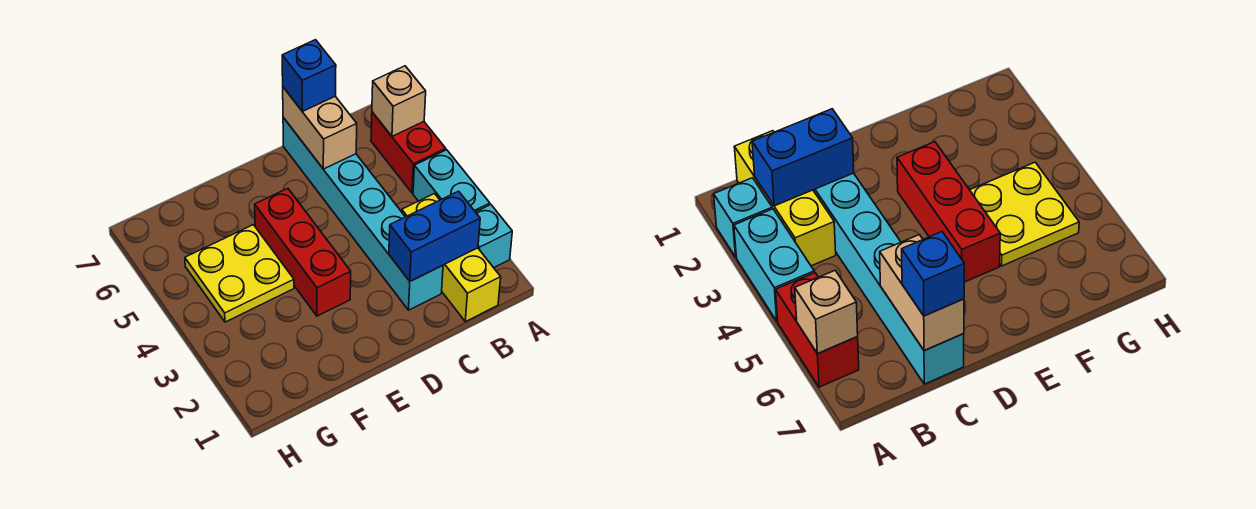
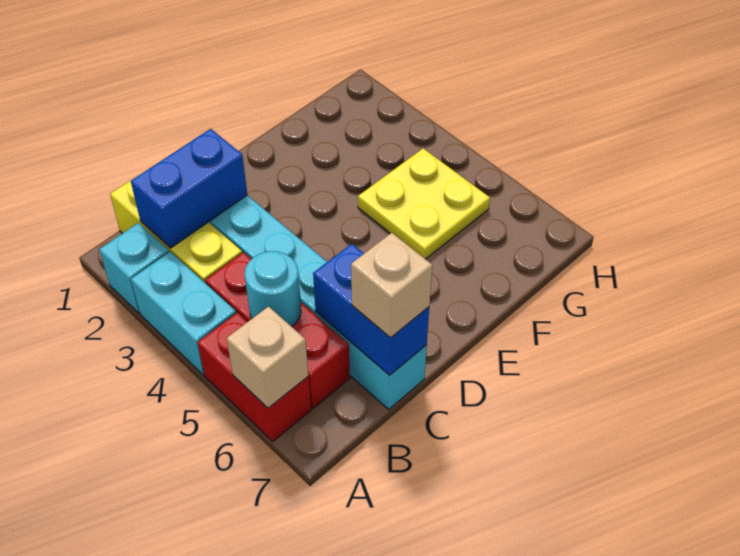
none -> cyan round brick B5 level 2
tan brick C6:C7 level 2 -> blue brick C6:C7 level 2
blue brick C7 level 3 -> tan brick C7 level 3
red brick E3:E5 level 1 -> red brick B4:B6 level 1

